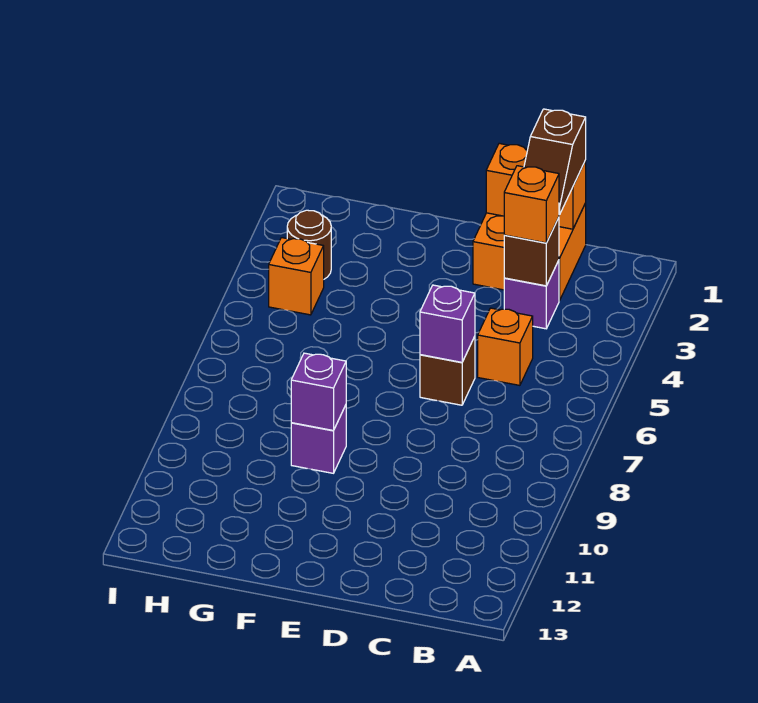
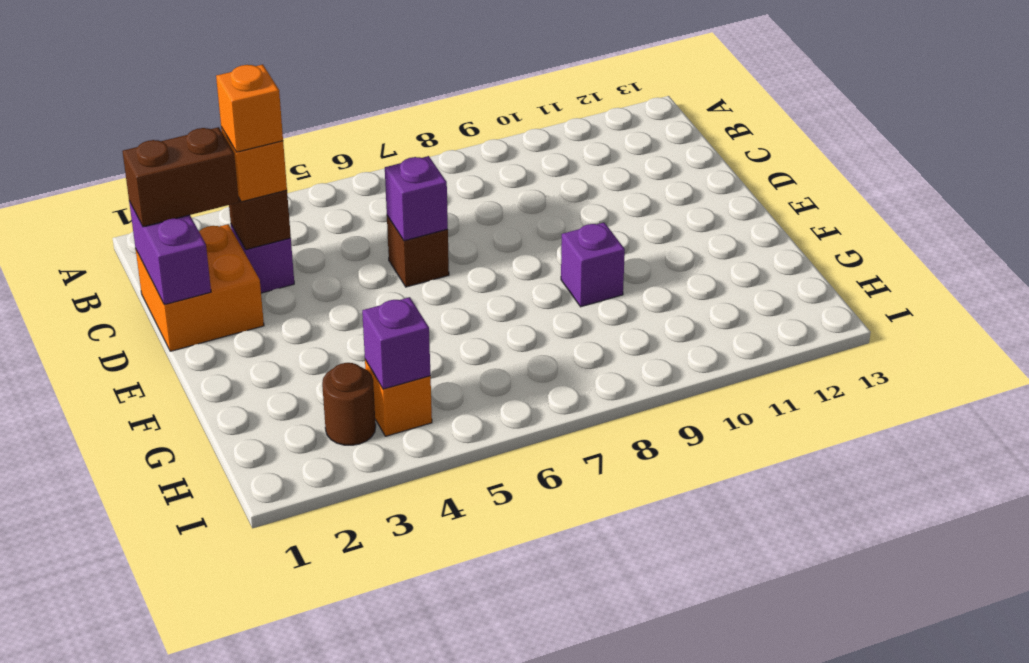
orange brick C1:D1 level 2 -> purple brick C1:D1 level 2
brown slope C1:C2 level 3 top 1 -> brown brick C1:C2 level 3
orange brick C5 level 1 -> orange brick C3 level 4
purple brick F9 level 2 -> purple brick H4 level 2

